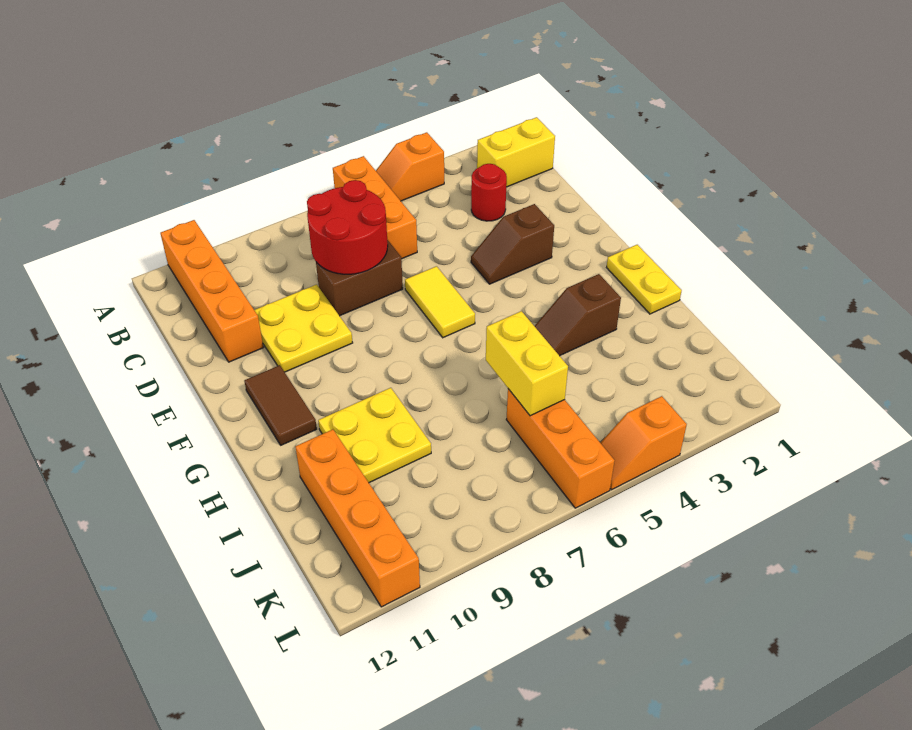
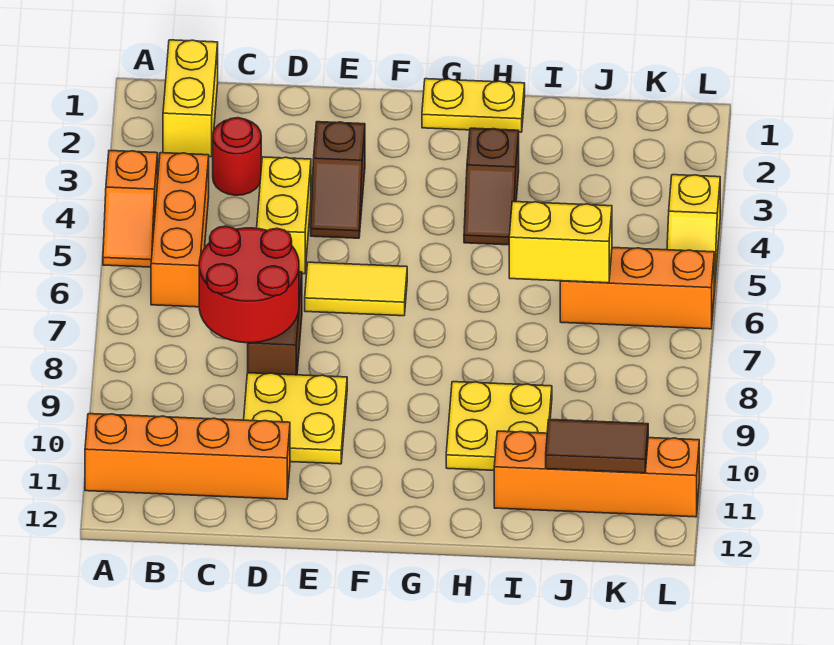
orange brick A6:C6 level 1 -> orange brick B4:B6 level 1
none -> yellow brick D4:D5 level 1
brown tile F11:G11 level 1 -> brown tile J11:K11 level 2
orange slope L4:L5 level 1 top 4 -> yellow slope L4:L5 level 1 top 4

